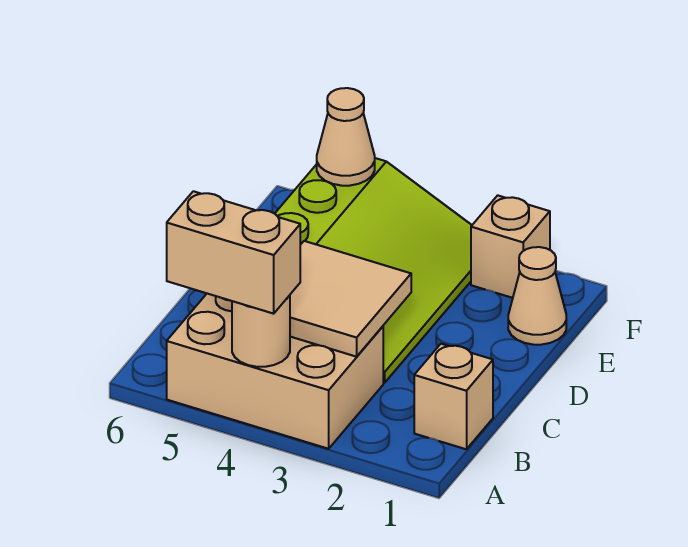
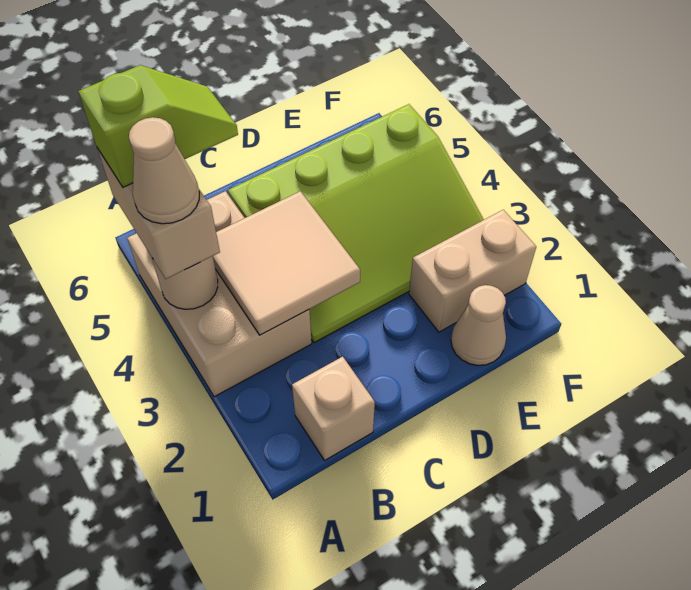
none -> lime slope A5:B5 level 4 top A
tan brick F2 level 1 -> tan brick E2:F2 level 1
tan cone F5 level 2 -> tan cone A4 level 4

